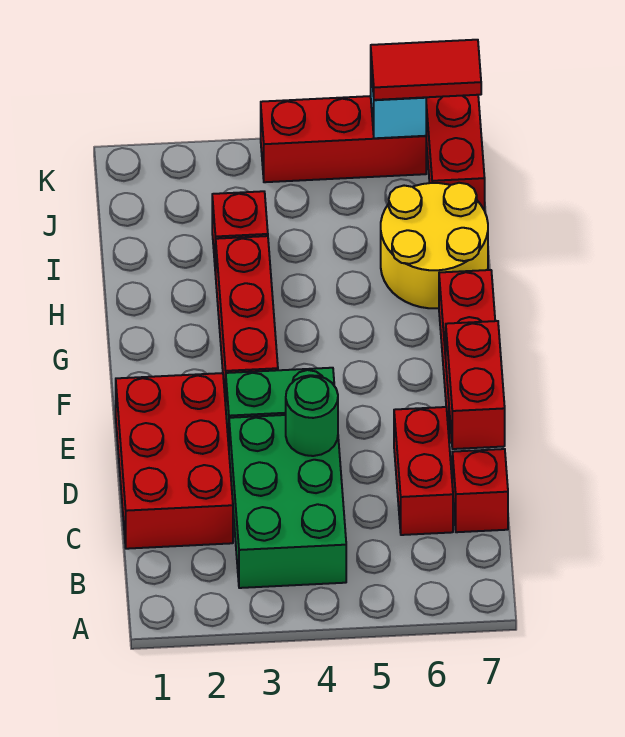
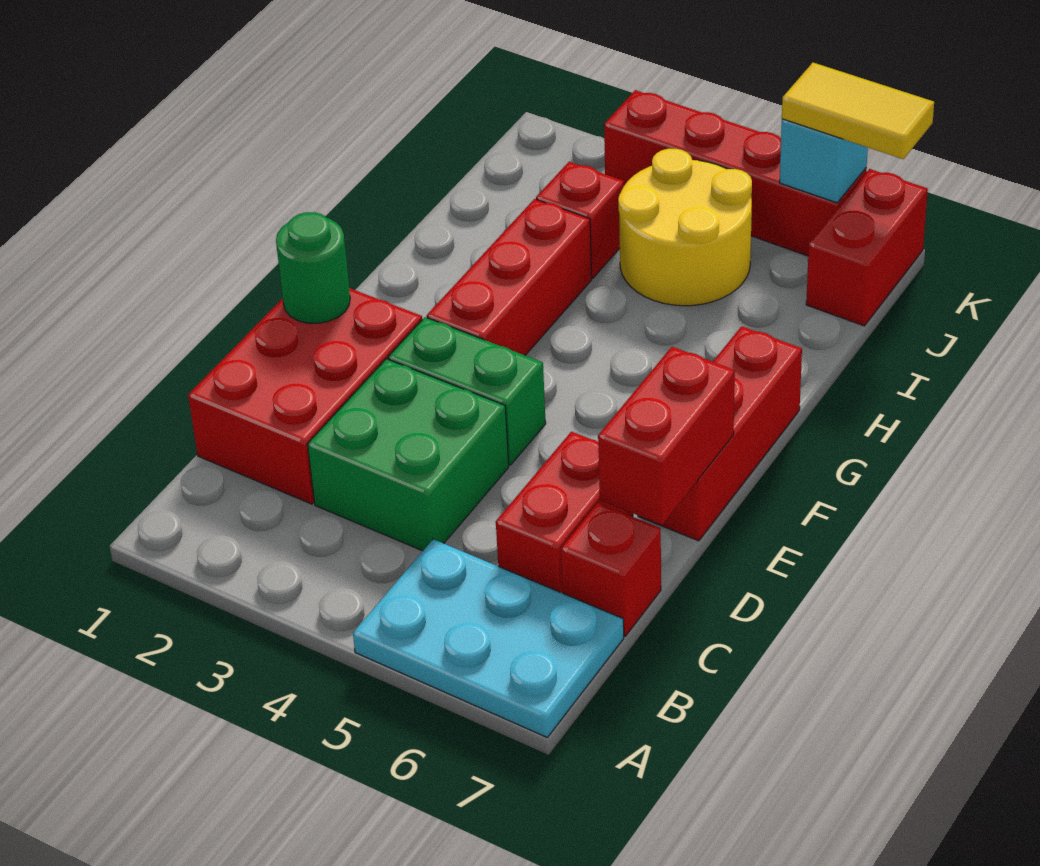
none -> cyan plate A5:B7 level 1
green brick B3:D4 level 1 -> green brick C3:D4 level 1
green round brick D4 level 2 -> green round brick E1 level 2
yellow round brick H6:I7 level 1 -> yellow round brick I4:J5 level 1
red brick K4:K6 level 1 -> red brick K3:K6 level 1
red tile K6:K7 level 3 -> yellow tile K6:K7 level 3

